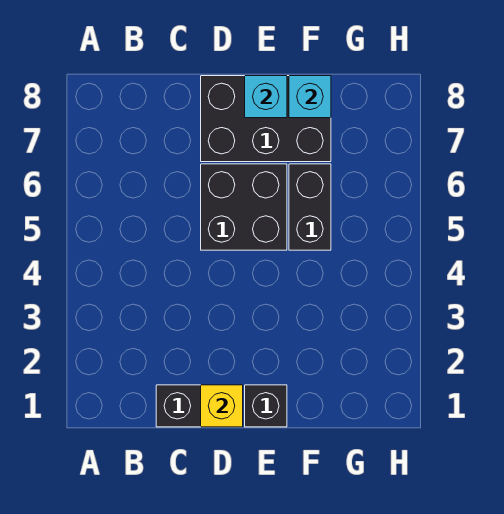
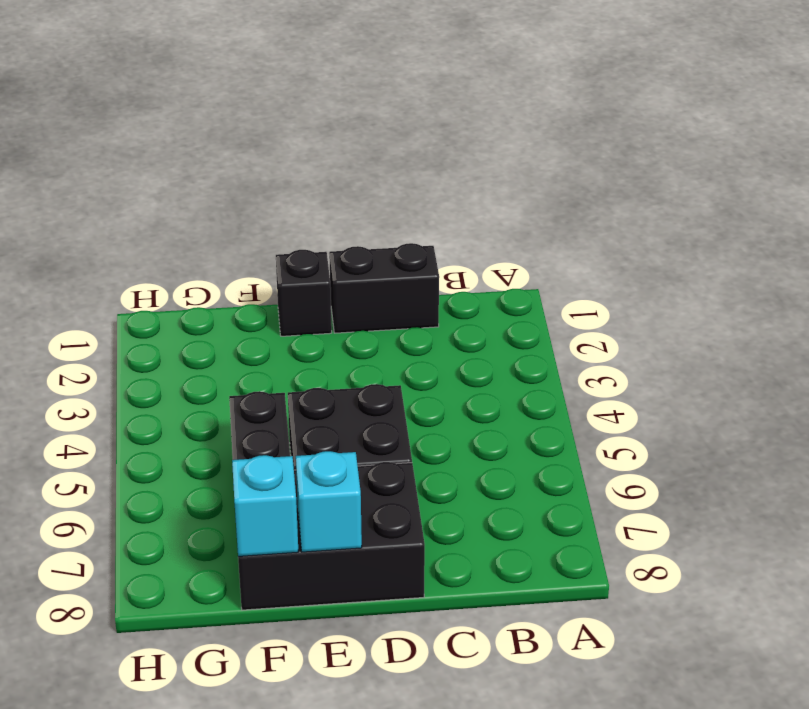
yellow brick D1 level 2 -> none

